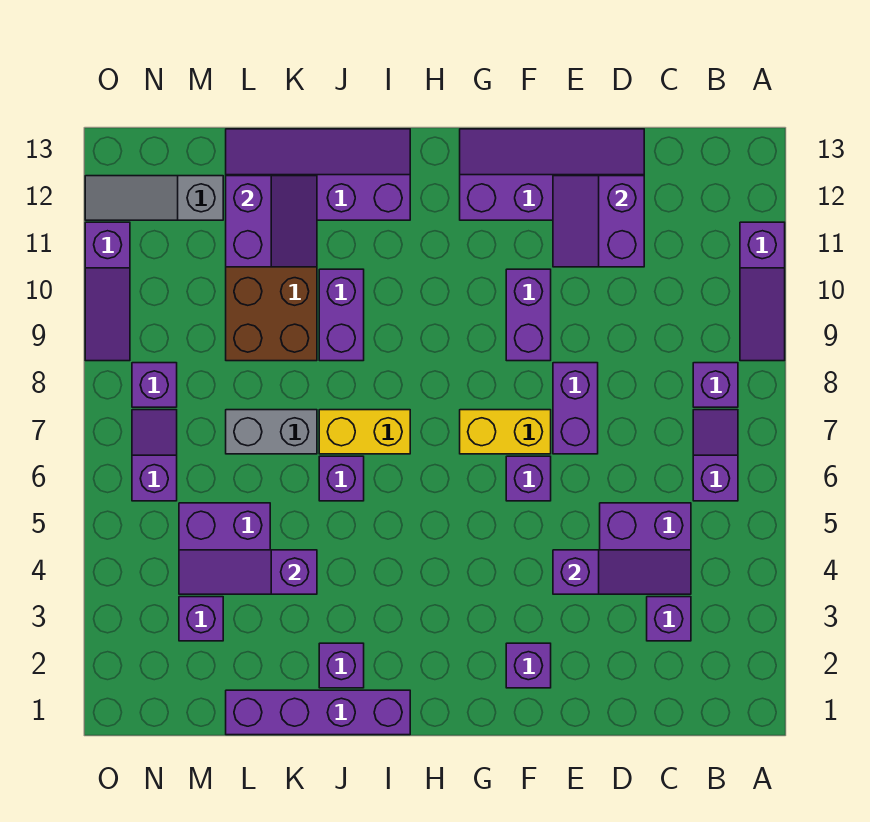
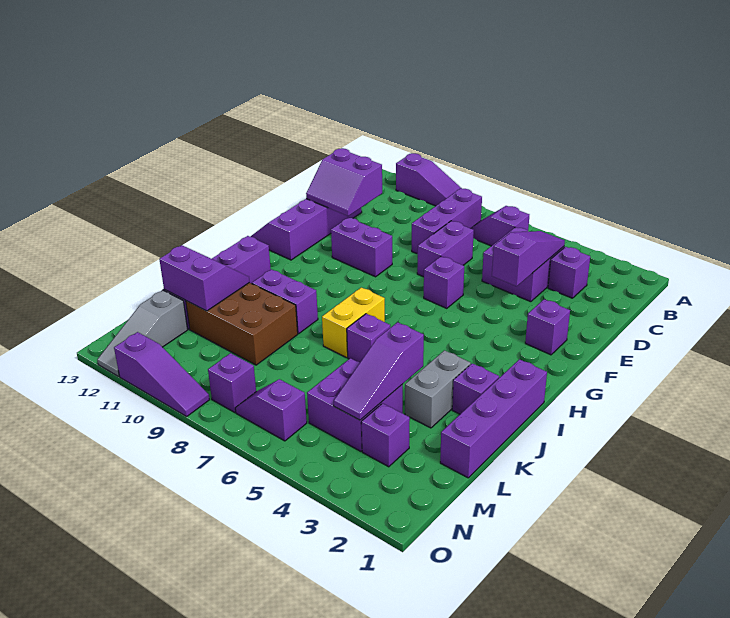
purple brick B8 level 1 -> purple brick B8:D8 level 1
purple brick E7:E8 level 1 -> purple brick D7:E7 level 1
yellow brick F7:G7 level 1 -> none
grey brick K7:L7 level 1 -> grey brick J3:K3 level 1

